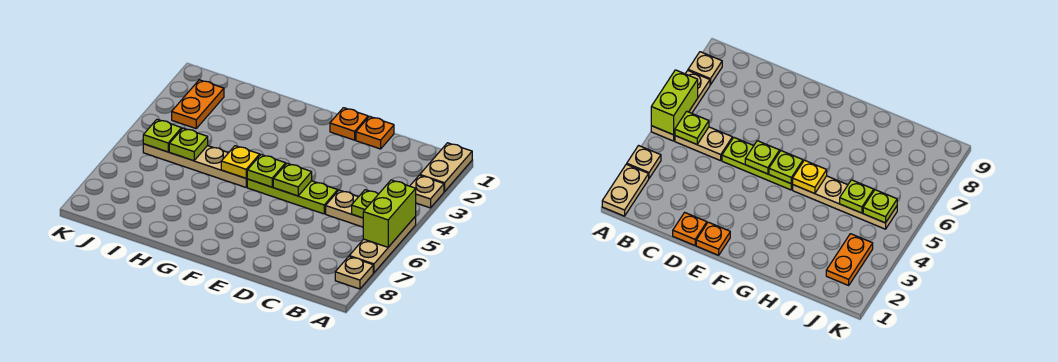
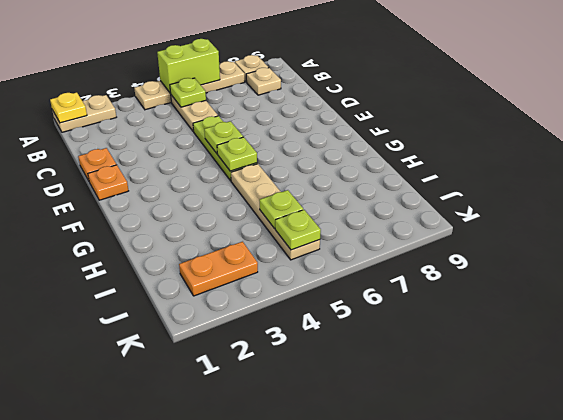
tan plate A3 level 1 -> tan plate B8 level 1
tan plate A5:A7 level 1 -> tan plate A4:A7 level 1
yellow plate G5 level 2 -> yellow plate A1 level 2

